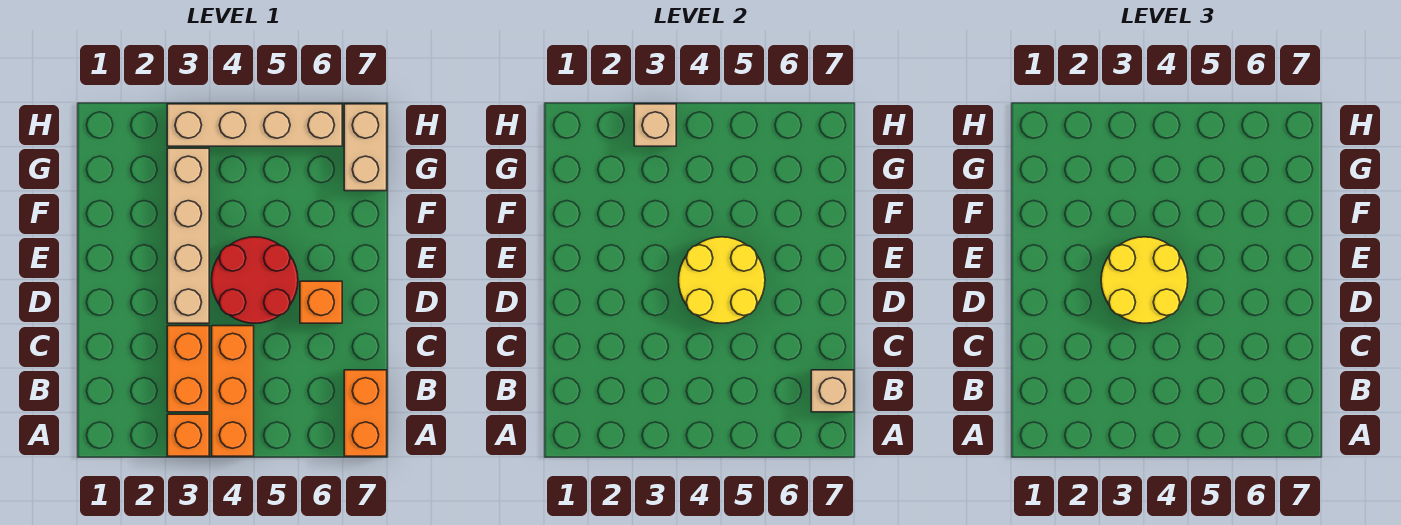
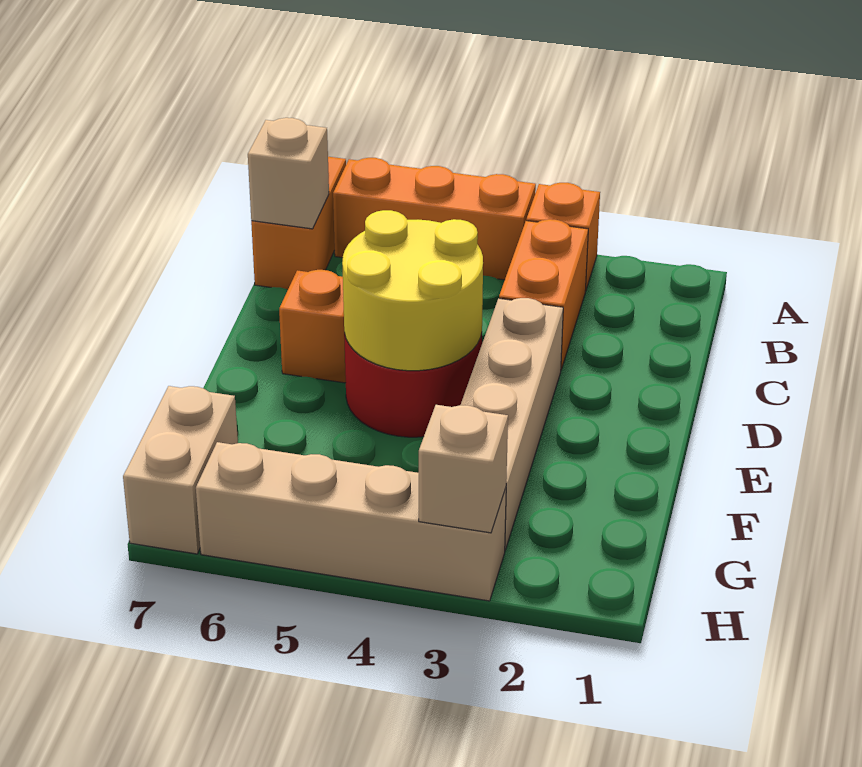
orange brick A4:C4 level 1 -> orange brick A4:A6 level 1
yellow round brick D3:E4 level 3 -> none

